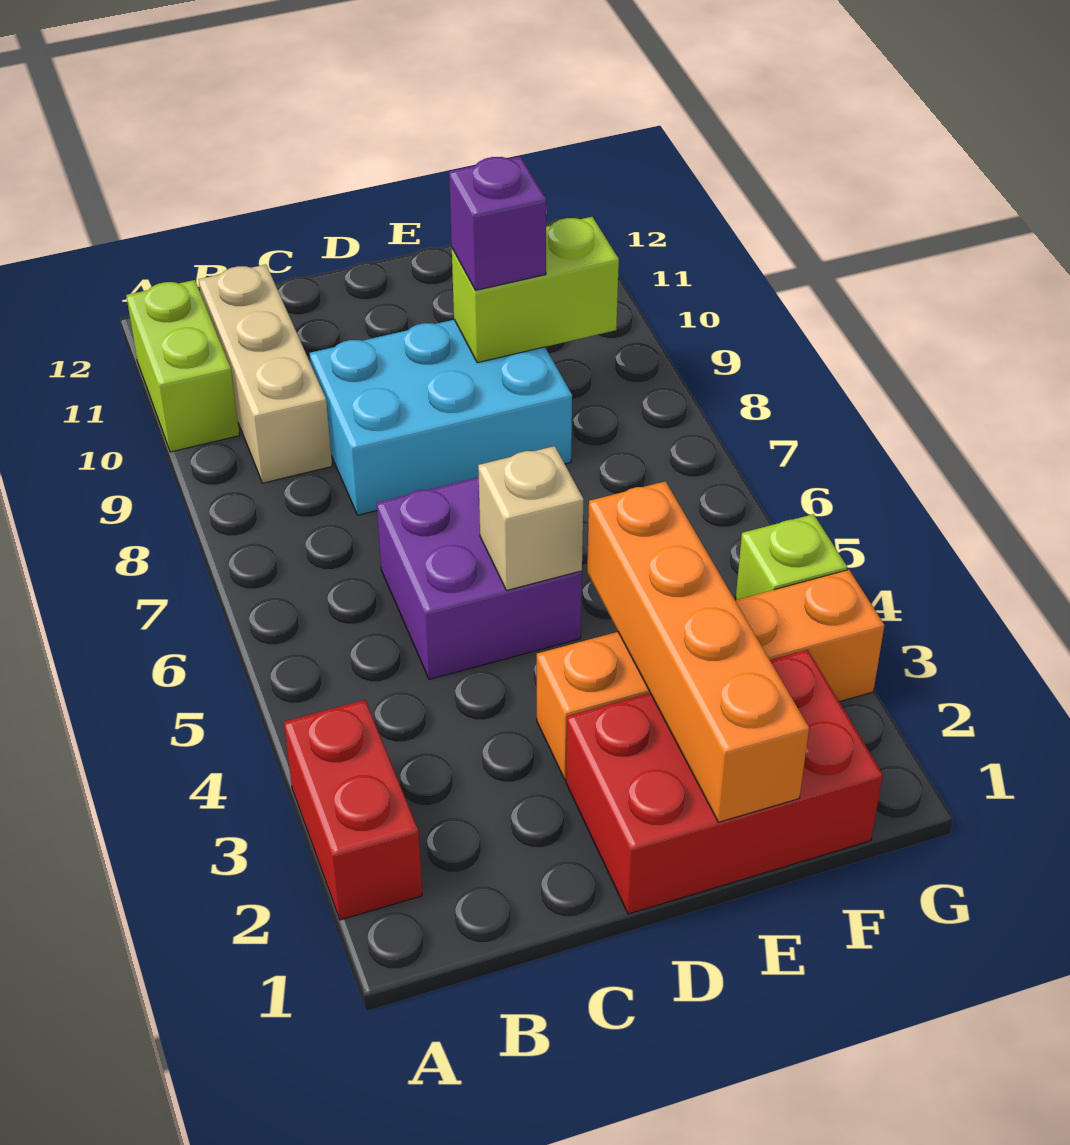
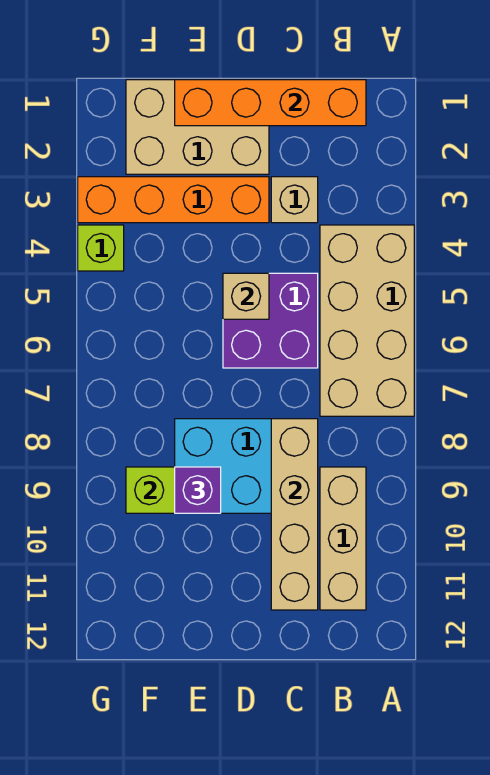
red brick A2:A3 level 1 -> none
none -> tan brick A4:B7 level 1
lime brick A10:A11 level 1 -> none
none -> tan brick C3 level 1
none -> tan brick C8:C11 level 2
red brick D1:F2 level 1 -> tan brick D1:F2 level 1
orange brick E1:E4 level 2 -> orange brick B1:E1 level 2

